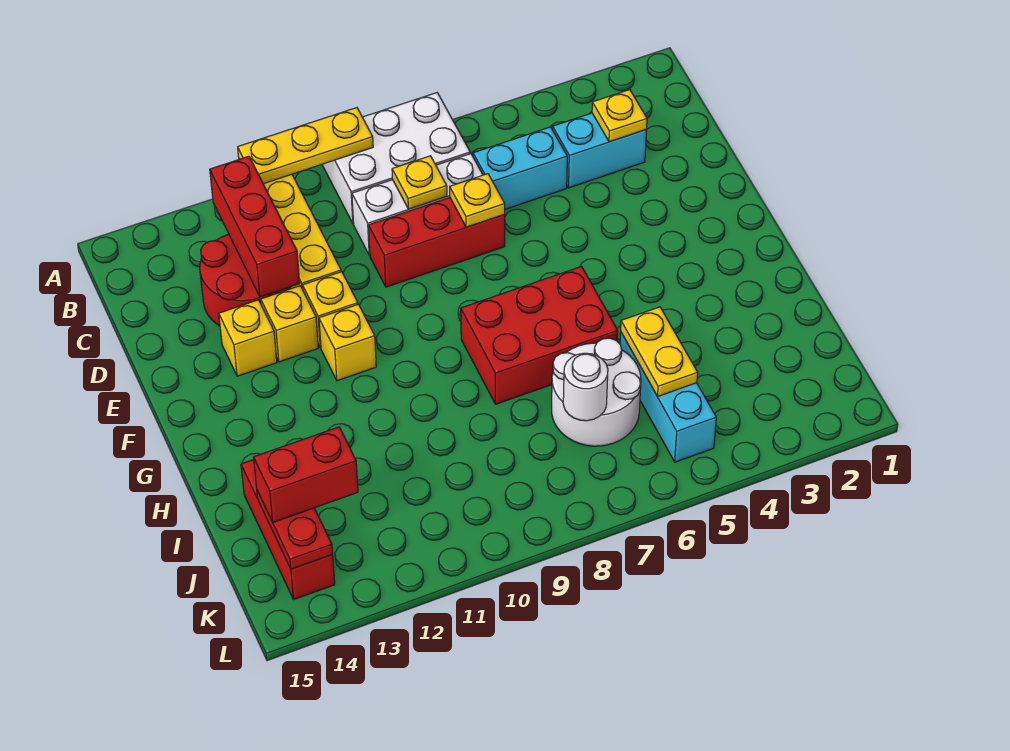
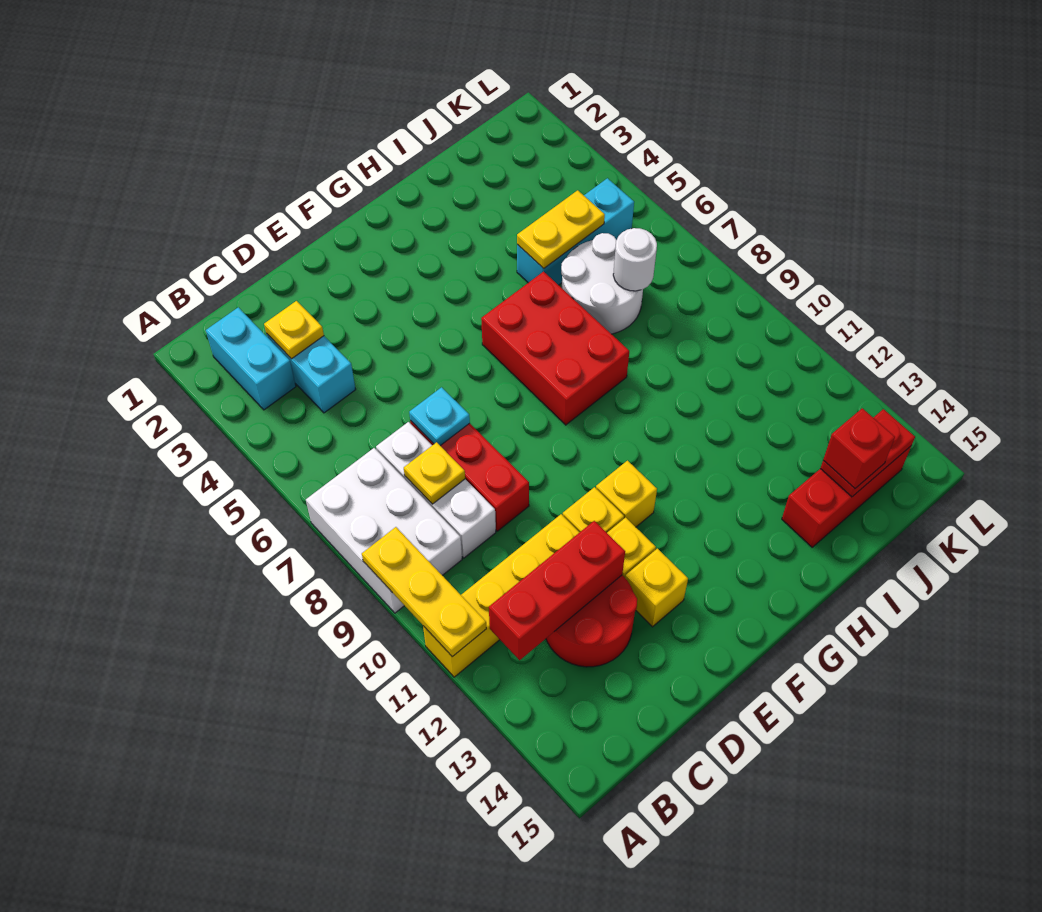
cyan brick C5:C6 level 1 -> cyan brick B2:B3 level 1
yellow plate D7 level 2 -> cyan plate D7 level 2
red brick J13:J14 level 3 -> red brick J14 level 3

